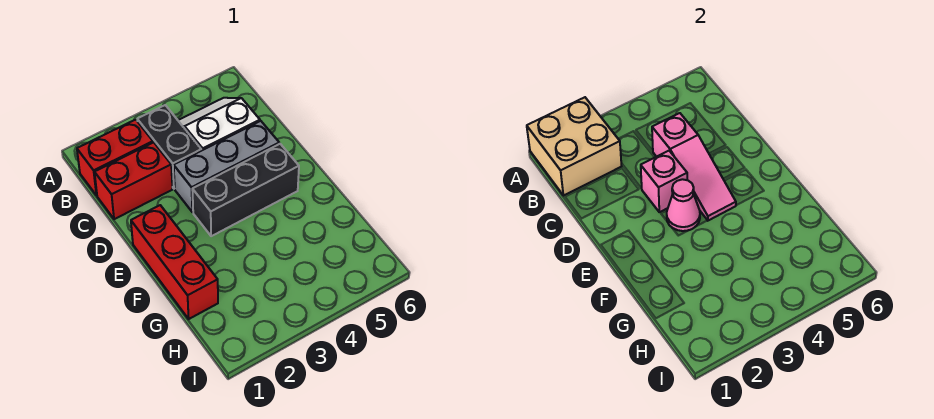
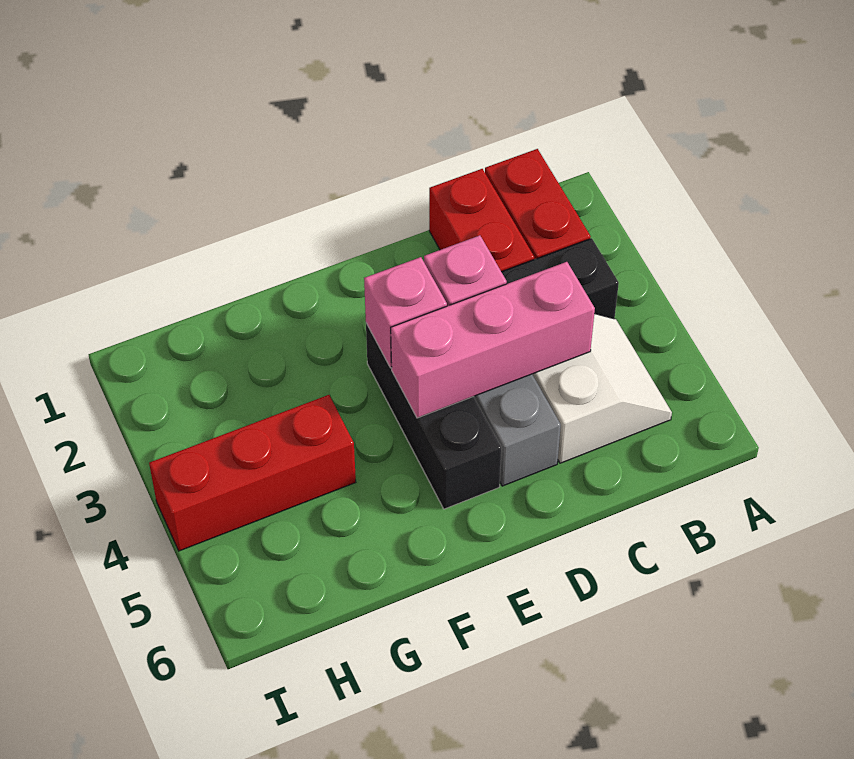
tan brick A1:B2 level 2 -> none
pink slope C4:E4 level 2 top C -> pink brick C4:E4 level 2
red brick E1:G1 level 1 -> red brick G4:I4 level 1
pink cone E3 level 2 -> pink brick E3 level 2

